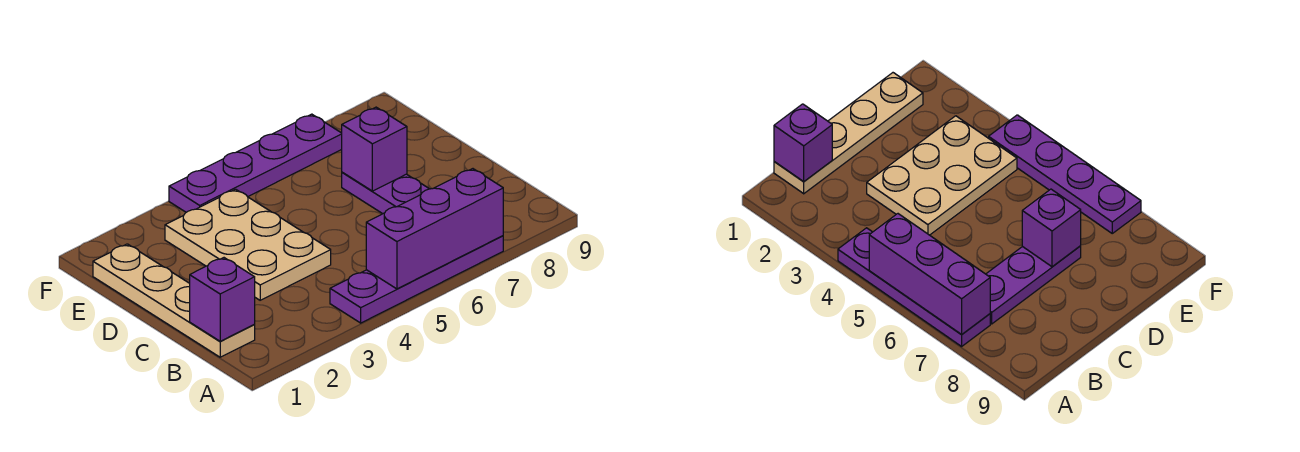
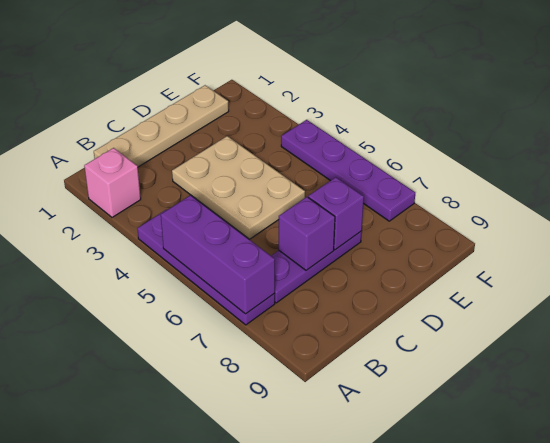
none -> pink brick A2 level 1
purple brick B1 level 2 -> purple brick C7 level 2
tan plate C3:E4 level 1 -> tan plate C3:D5 level 1

